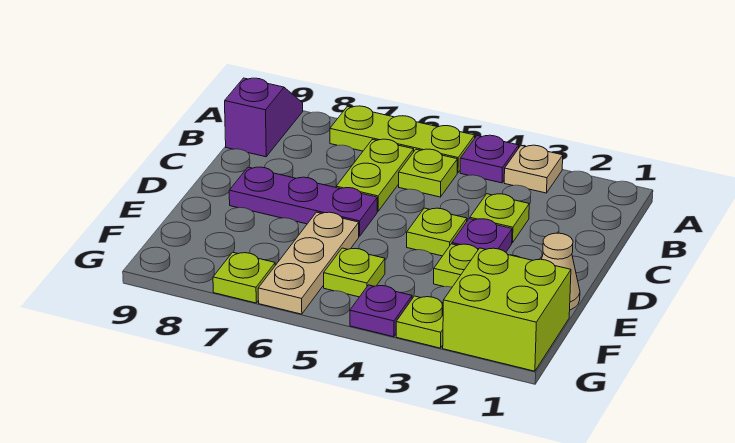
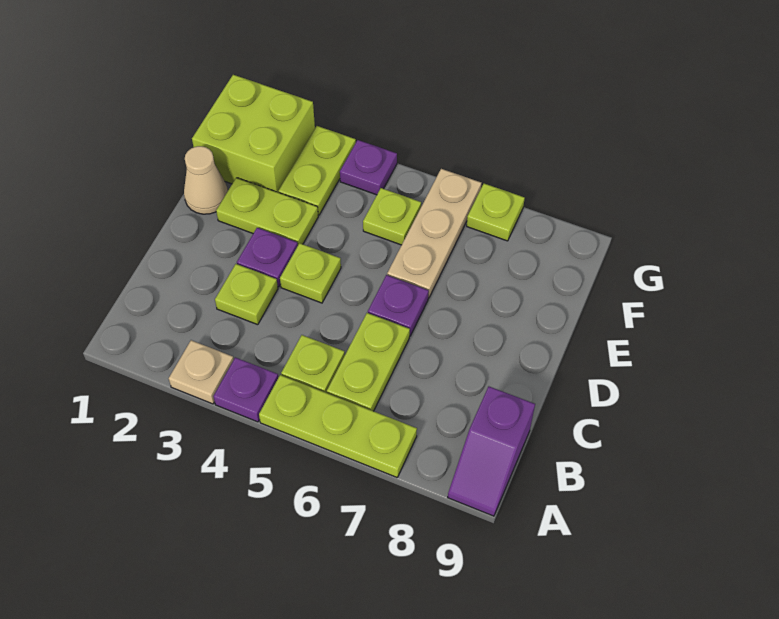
purple plate D6:D8 level 1 -> purple plate D6 level 1
lime plate G3 level 1 -> lime plate F3:G3 level 1

